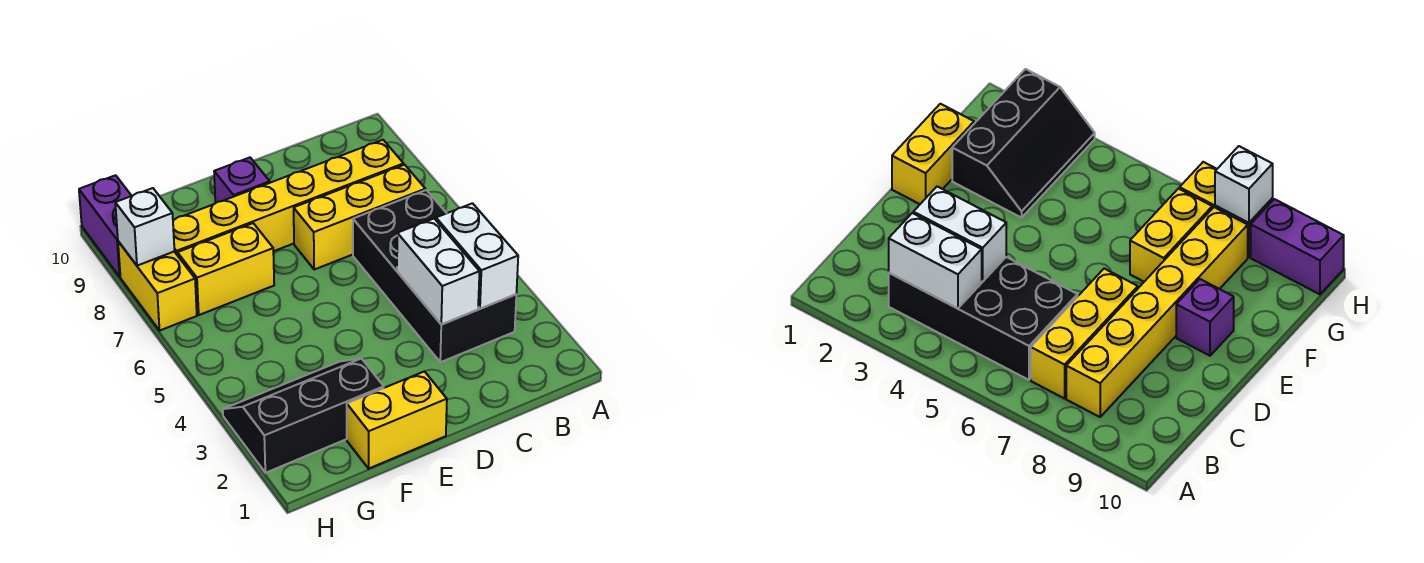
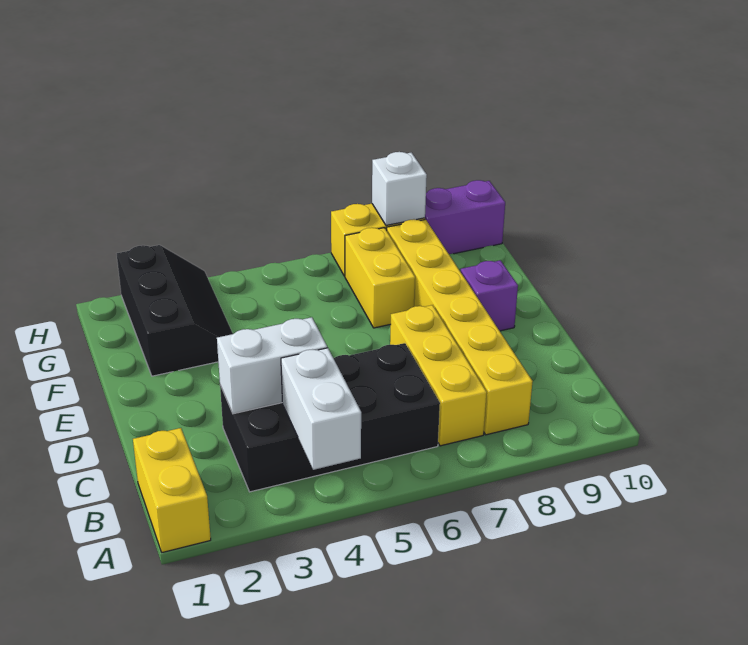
white brick B3:B4 level 2 -> white brick A4:B4 level 2
yellow brick E1:F1 level 1 -> yellow brick A1:B1 level 1

